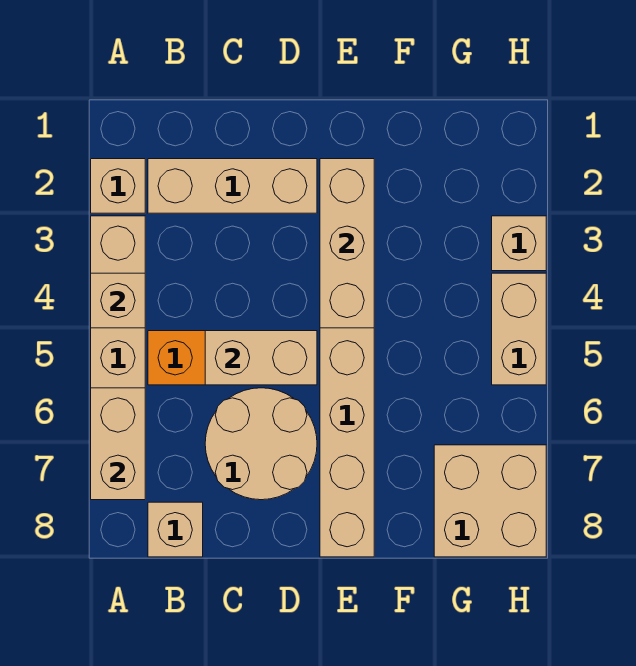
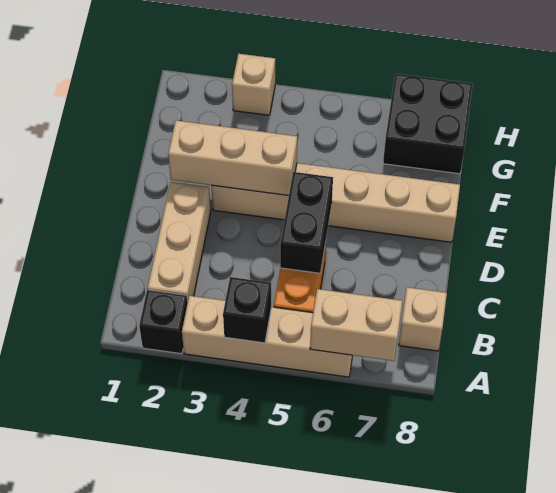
tan brick A2 level 1 -> black brick A2 level 1
tan brick A4 level 2 -> black brick A4 level 2
tan brick C5:D5 level 2 -> black brick C5:D5 level 2
tan round brick C6:D7 level 1 -> none
tan brick G7:H8 level 1 -> black brick G7:H8 level 1
tan brick H4:H5 level 1 -> none

